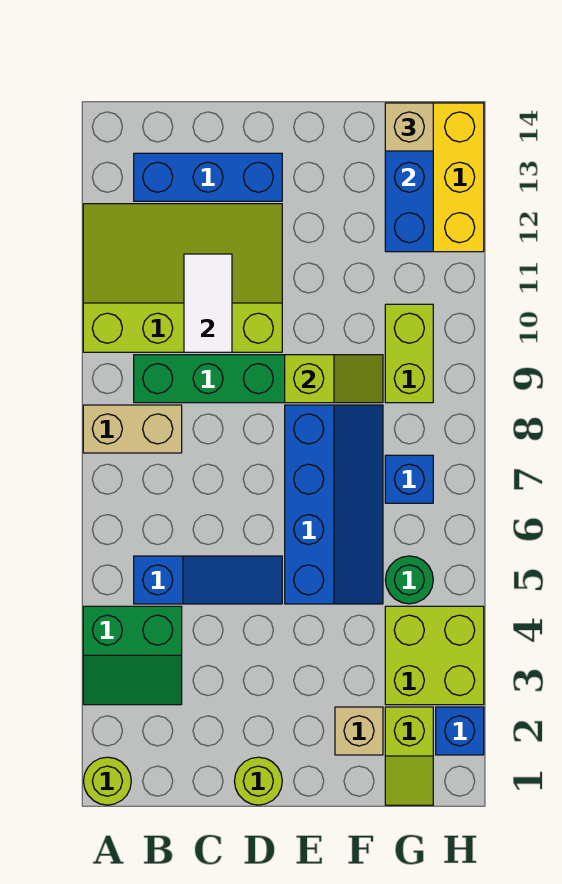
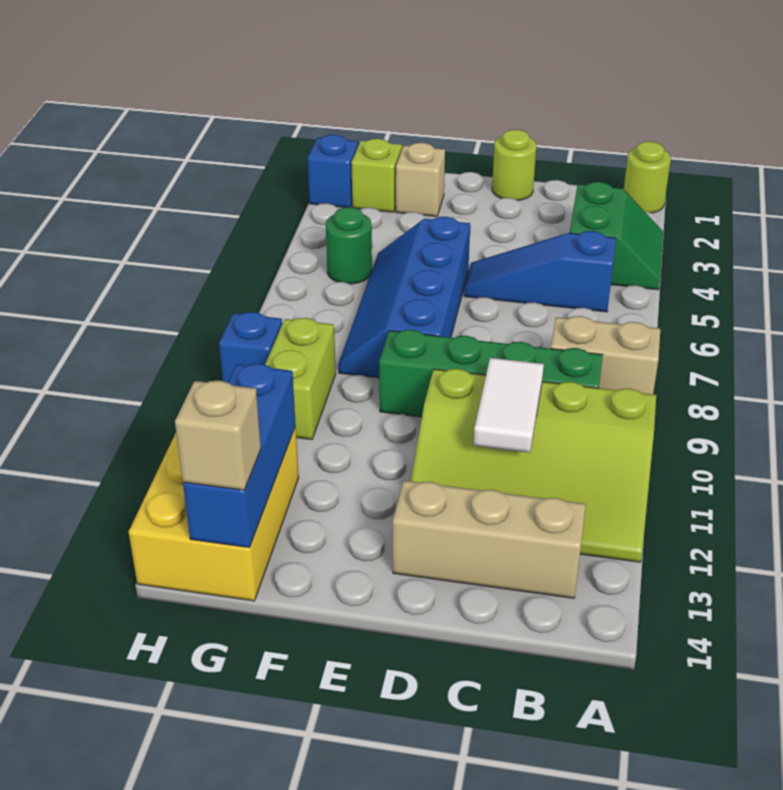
green slope A3:B4 level 1 top 4 -> green slope A3:B4 level 1 top B
blue brick B13:D13 level 1 -> tan brick B13:D13 level 1
lime slope E9:F9 level 2 top E -> none
lime brick G3:H4 level 1 -> none
blue brick G7 level 1 -> blue brick H9 level 1

